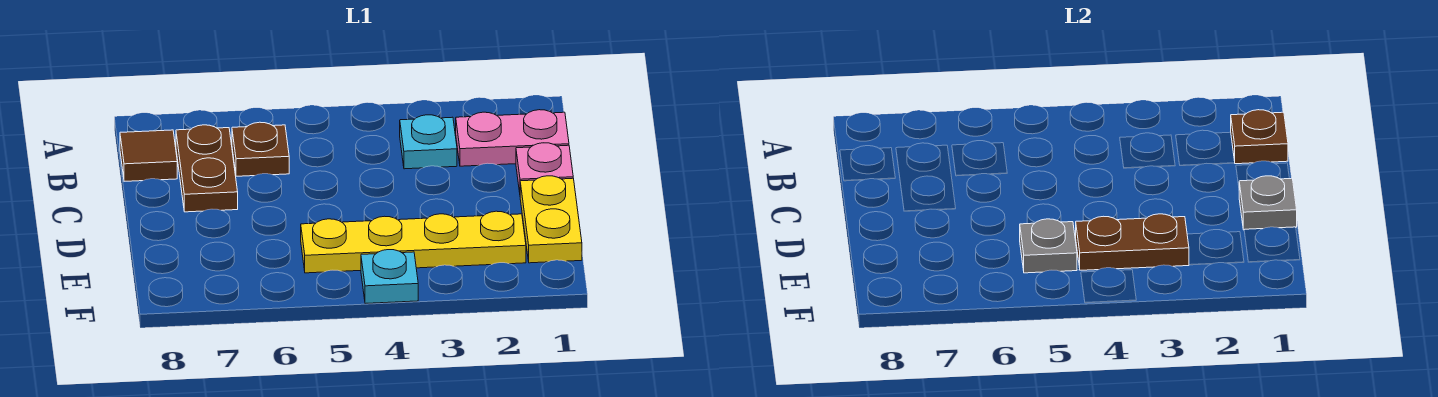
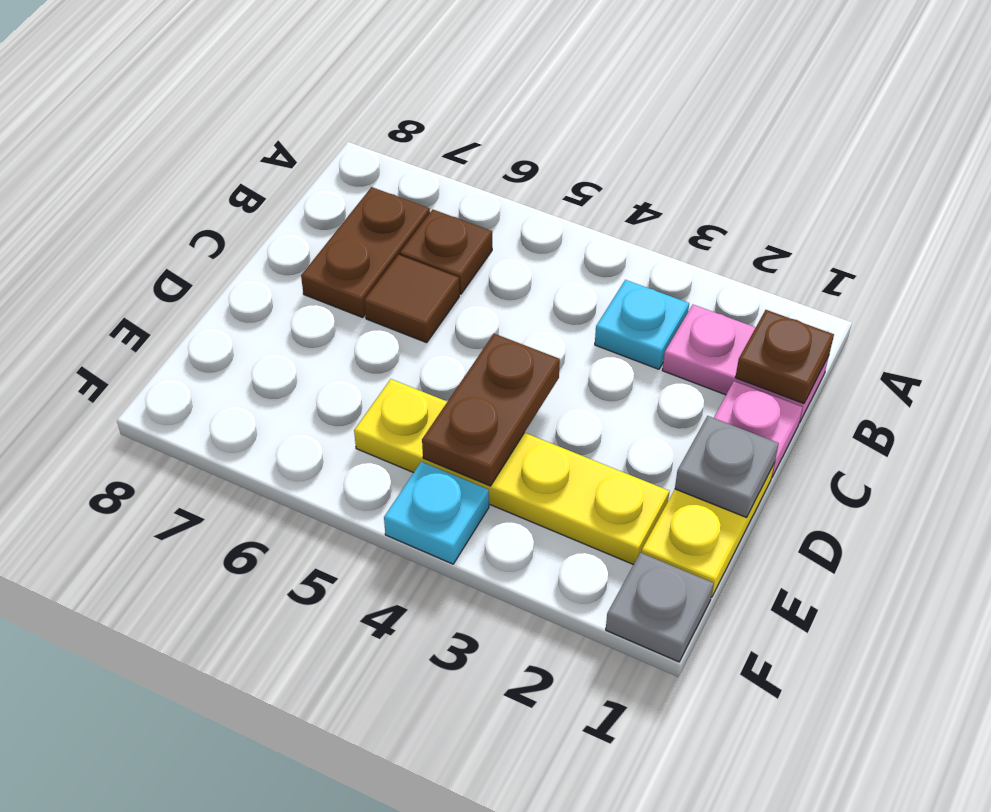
brown tile B8 level 1 -> brown tile C6 level 1
brown plate E3:E4 level 2 -> brown plate D4:E4 level 2
grey plate E5 level 2 -> grey plate F1 level 1

